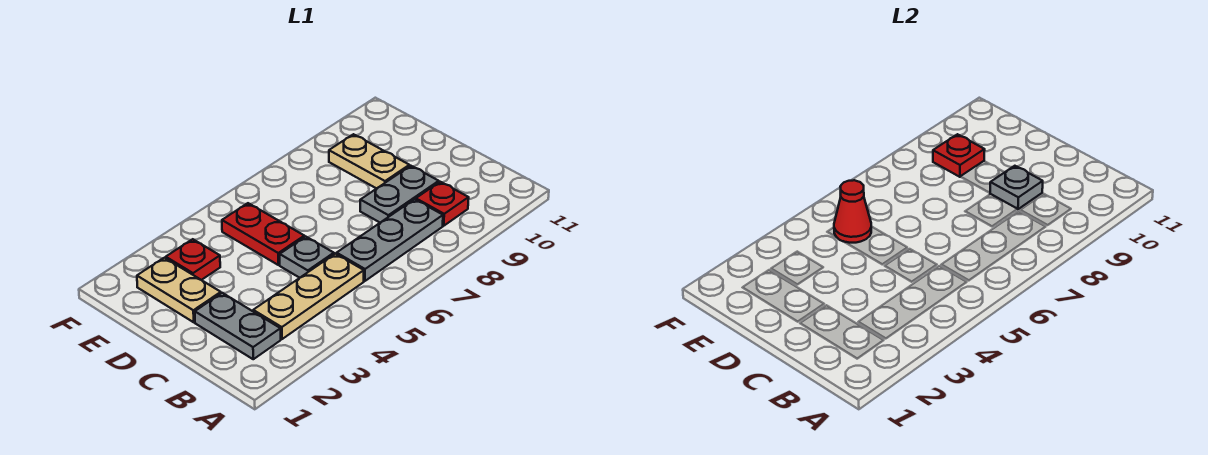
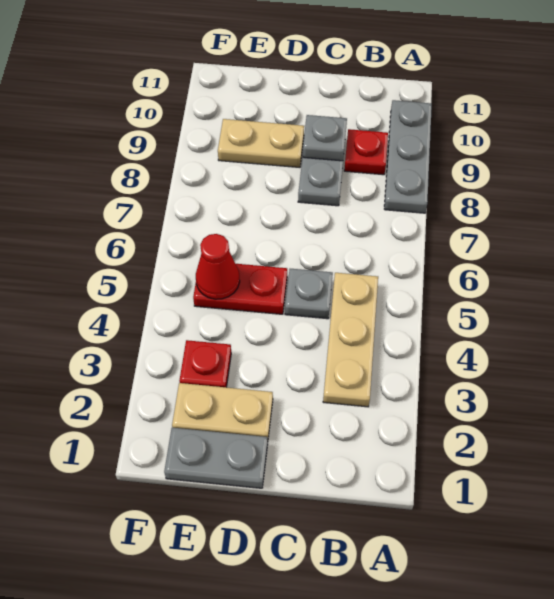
grey plate B2:C2 level 1 -> grey plate D1:E1 level 1
grey plate B6:B8 level 1 -> grey plate A8:A10 level 1
red plate E9 level 2 -> none

